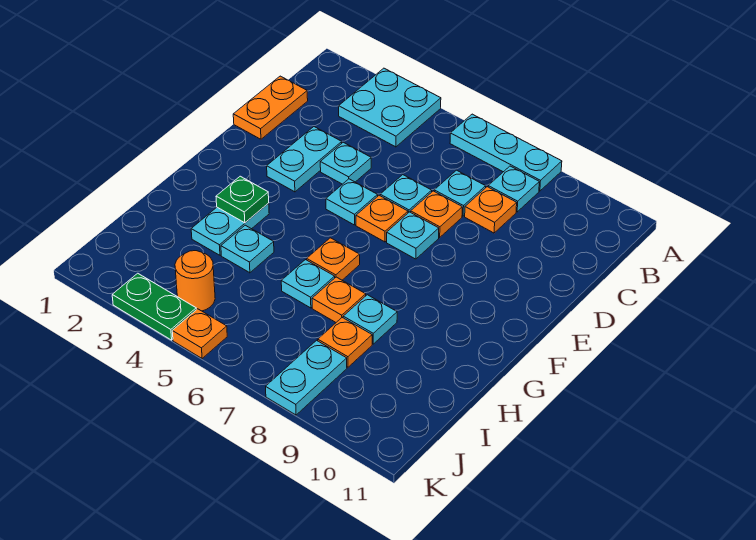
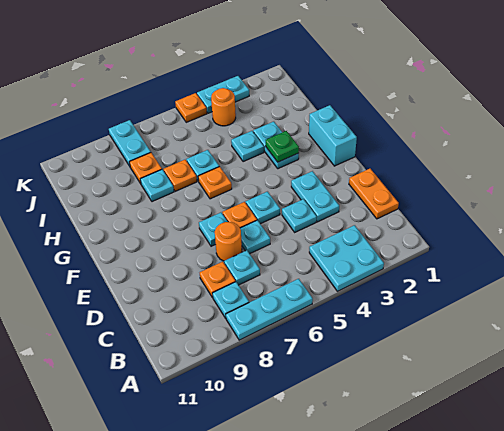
orange plate D7 level 1 -> orange round brick D7 level 1
none -> cyan brick F1:G1 level 1
green plate K3:K4 level 1 -> cyan plate K3:K4 level 1

